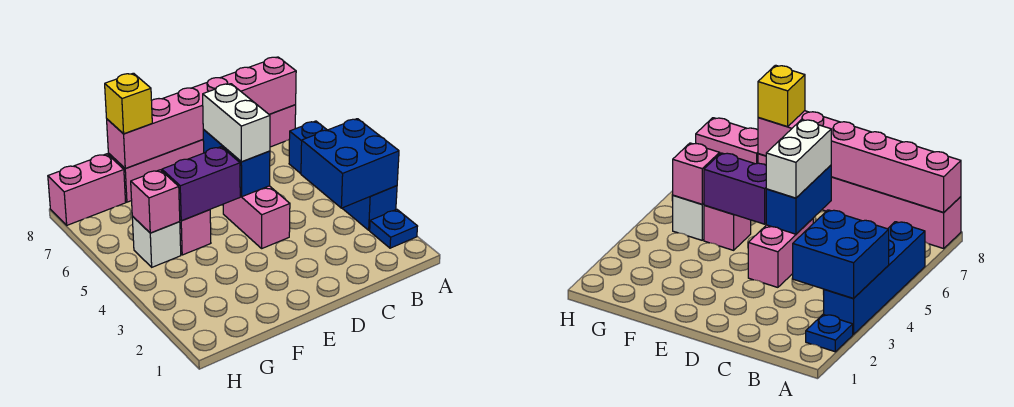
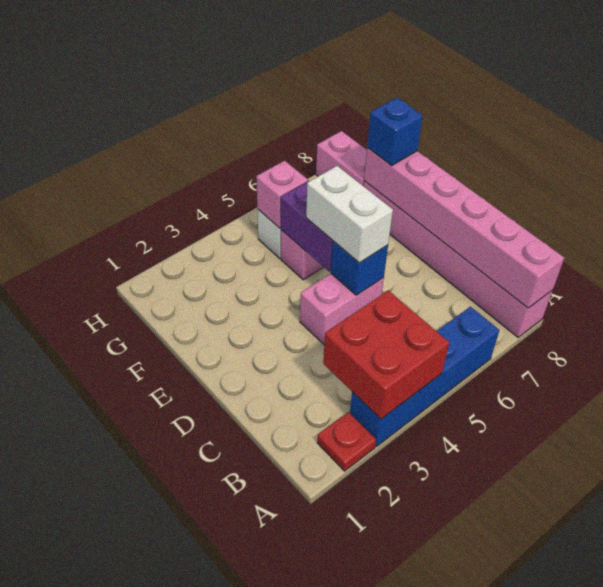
blue plate A2 level 1 -> red plate A2 level 1
blue brick A3:B4 level 2 -> red brick A3:B4 level 2
blue brick D5:D6 level 2 -> blue brick D5 level 2
white brick D5:D6 level 3 -> white brick D5:E5 level 3
yellow brick F8 level 3 -> blue brick F8 level 3

